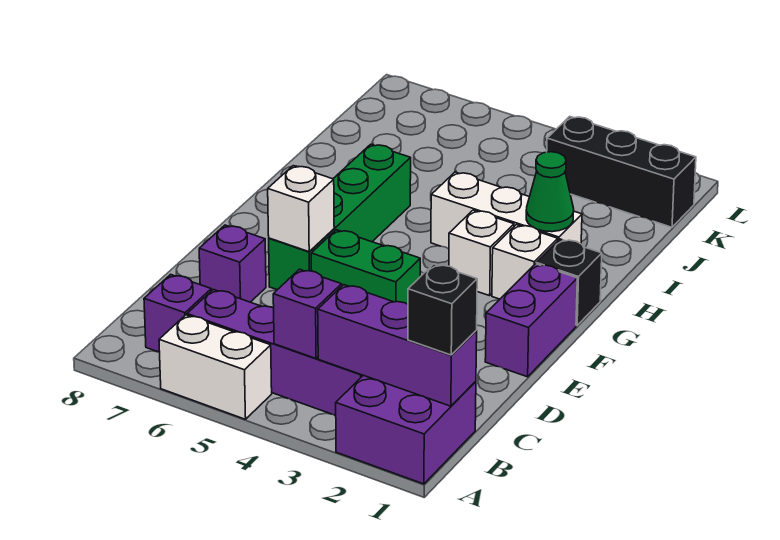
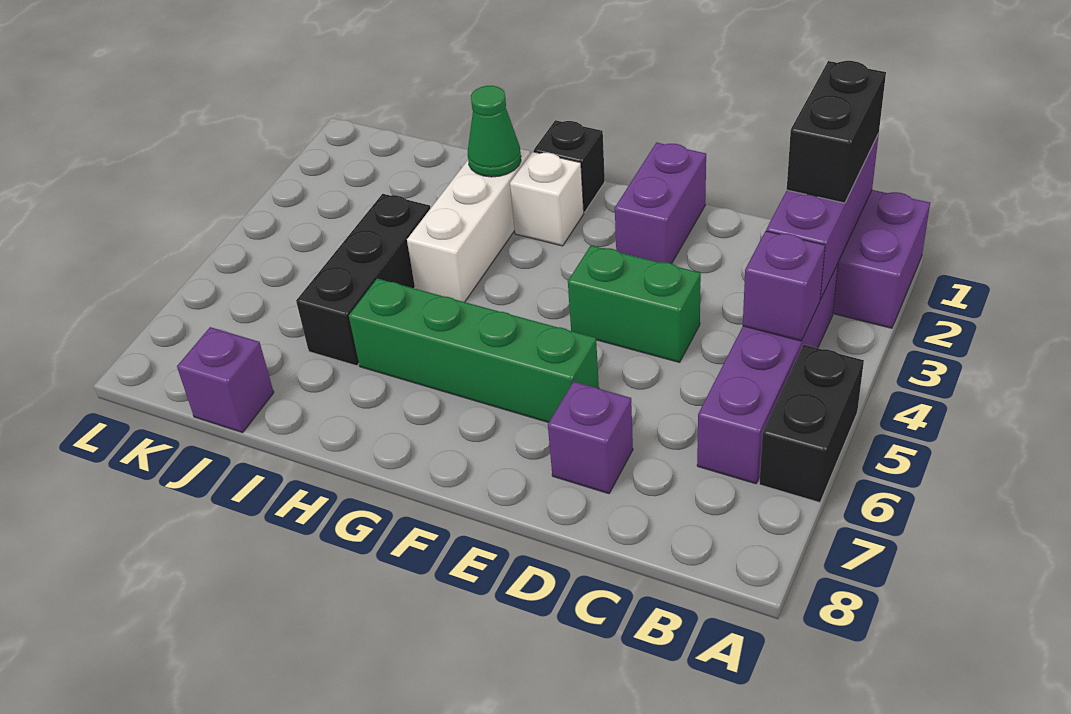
white brick A5:A6 level 1 -> black brick A5:A6 level 1
black brick B1 level 3 -> black brick B1:B2 level 3
purple brick B7 level 1 -> purple brick J8 level 1
purple brick E1:F1 level 1 -> purple brick E1:E2 level 1
green brick E4:E5 level 1 -> green brick D4:E4 level 1
white brick E6 level 2 -> none
white brick G3 level 1 -> none
black brick K1:K3 level 1 -> black brick I4:I6 level 1

